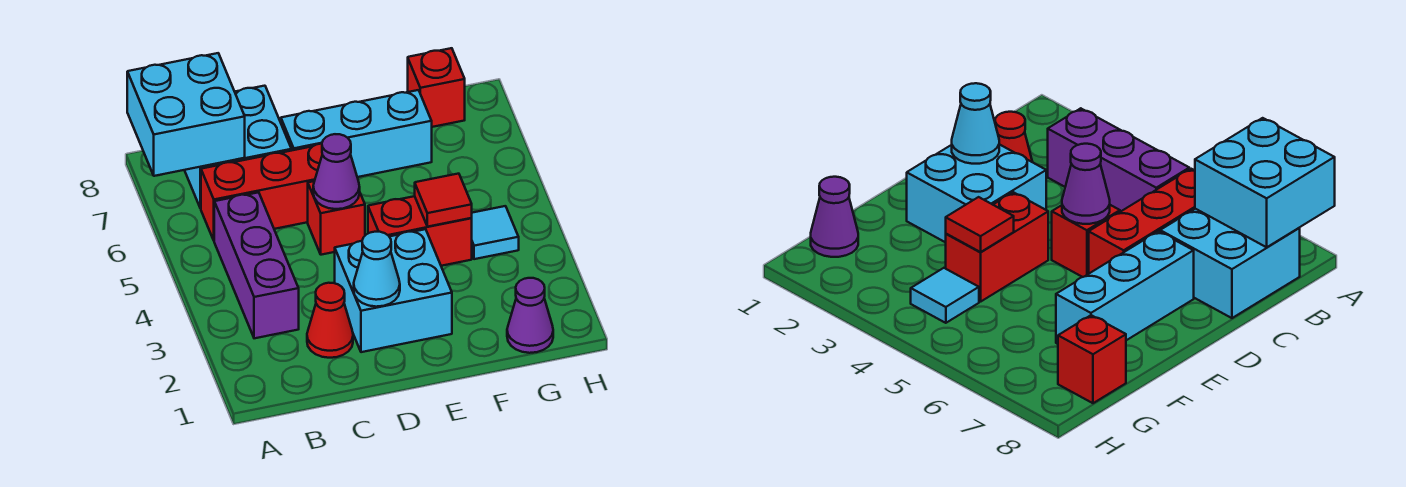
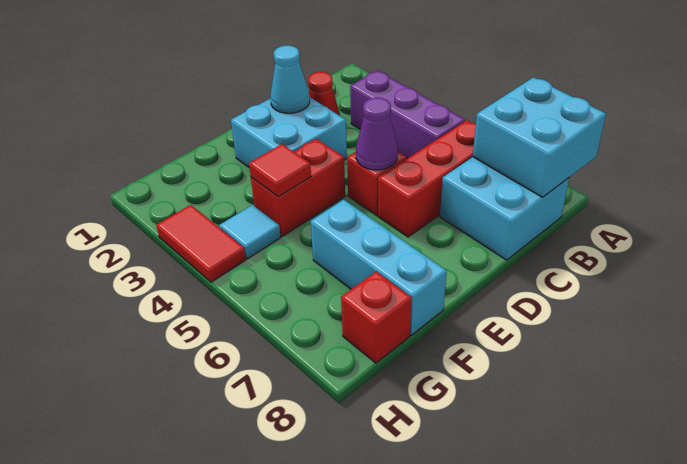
cyan brick D7:F7 level 1 -> cyan brick F6:F8 level 1
purple cone G1 level 1 -> none
none -> red tile H3:H4 level 1

